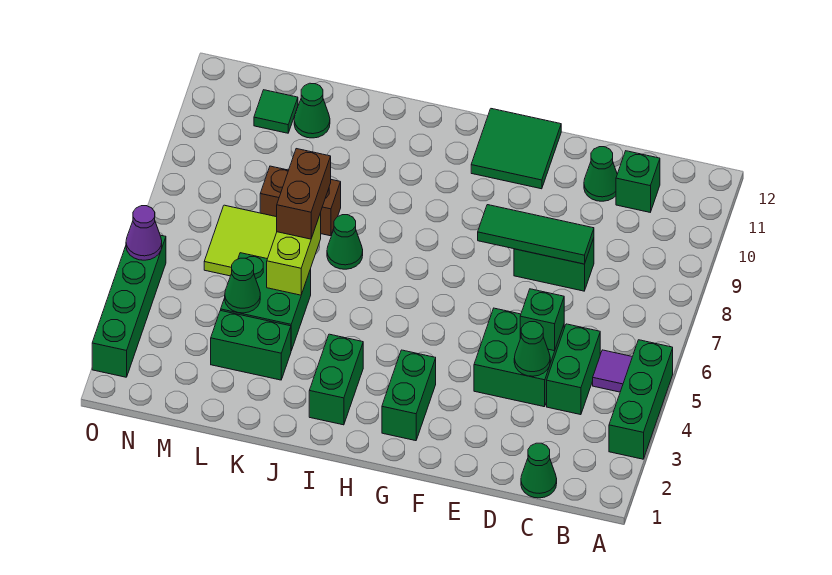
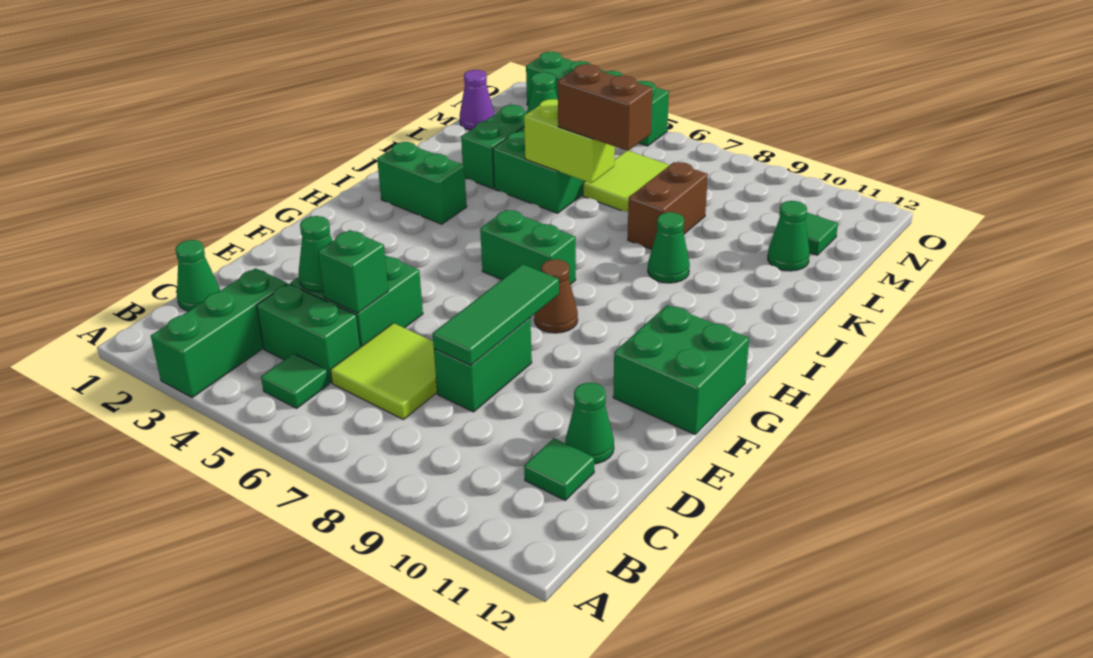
green brick A3:A5 level 1 -> green brick A3:C3 level 1
purple tile B5 level 1 -> green tile B5 level 1
none -> lime tile C6:D7 level 1
green brick C11 level 1 -> green tile C11 level 1
green tile F11:G12 level 1 -> green brick F11:G12 level 1
green brick G2:G3 level 1 -> green brick H6:H7 level 1
none -> brown cone G8 level 1
green cone J7 level 1 -> green cone J9 level 1
purple cone O5 level 2 -> purple cone M1 level 1

